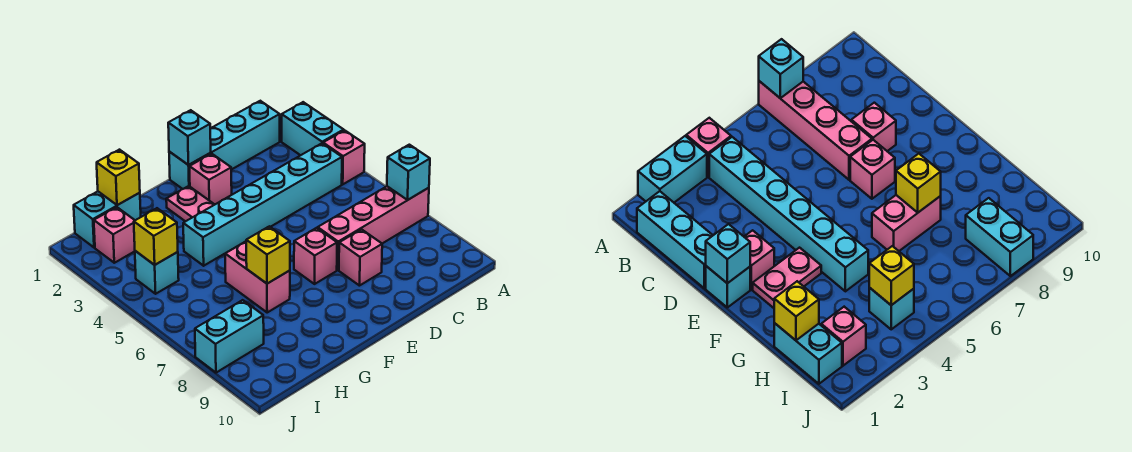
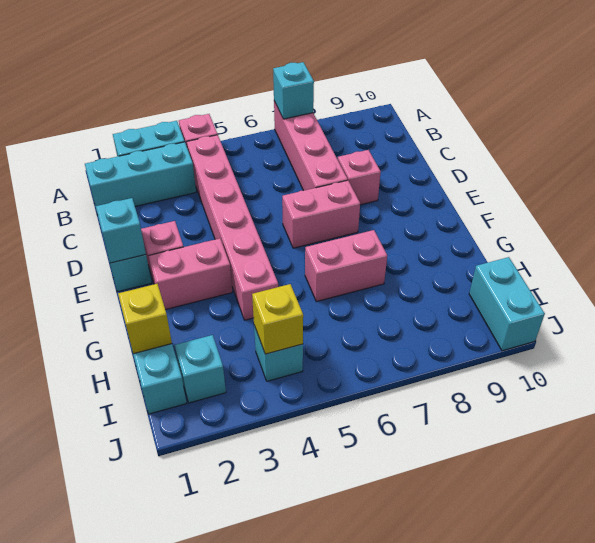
cyan brick B1:D1 level 1 -> cyan brick B1:B3 level 1
cyan brick B4:G4 level 1 -> pink brick B4:G4 level 1
pink brick E7 level 1 -> pink brick E6:E7 level 1
pink plate F2:F3 level 1 -> pink brick F2:F3 level 1
yellow brick G7 level 2 -> none
pink brick I2 level 1 -> cyan brick I2 level 1
cyan brick I8:J8 level 1 -> cyan brick I10:J10 level 1

